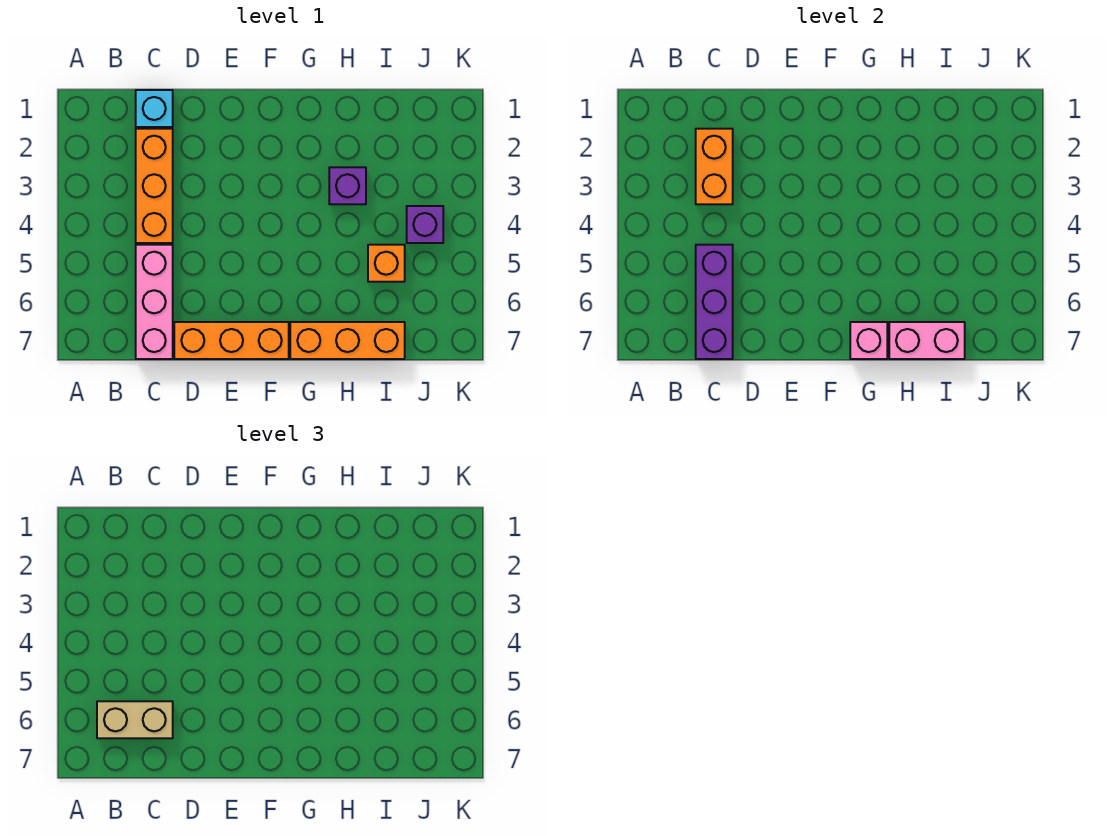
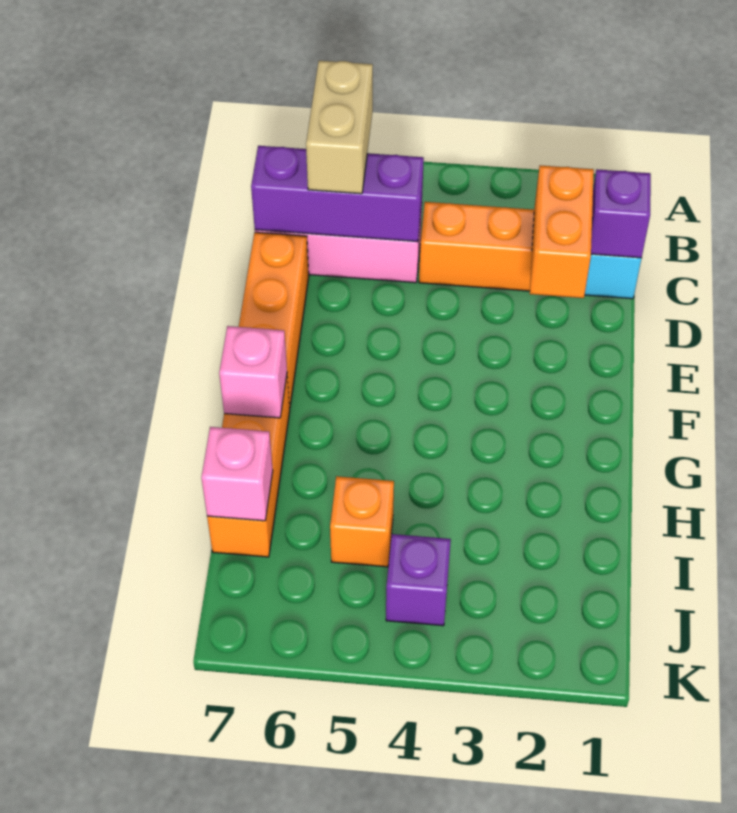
orange brick C2:C3 level 2 -> orange brick C2:D2 level 2
purple brick H3 level 1 -> purple brick C1 level 2
pink brick H7:I7 level 2 -> pink brick I7 level 2

